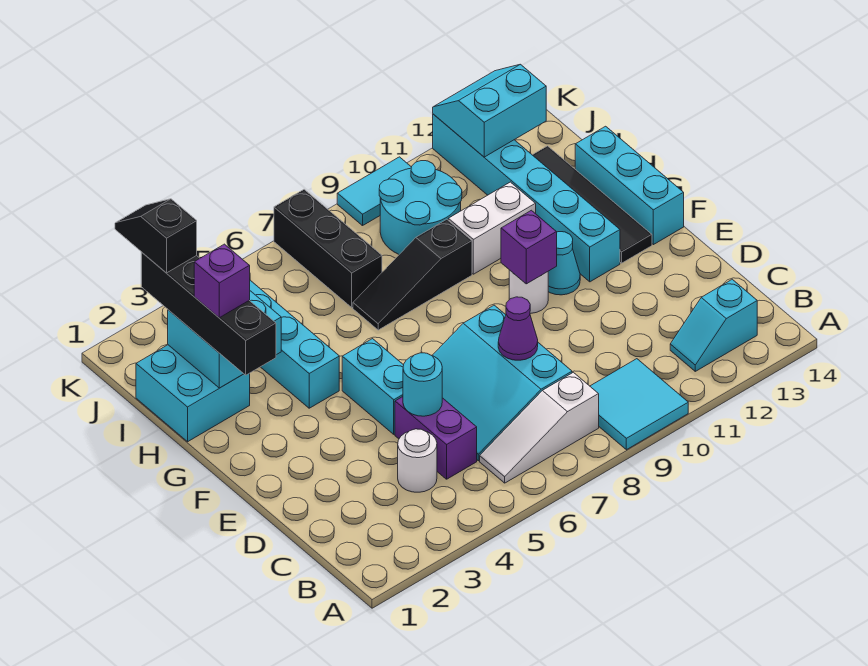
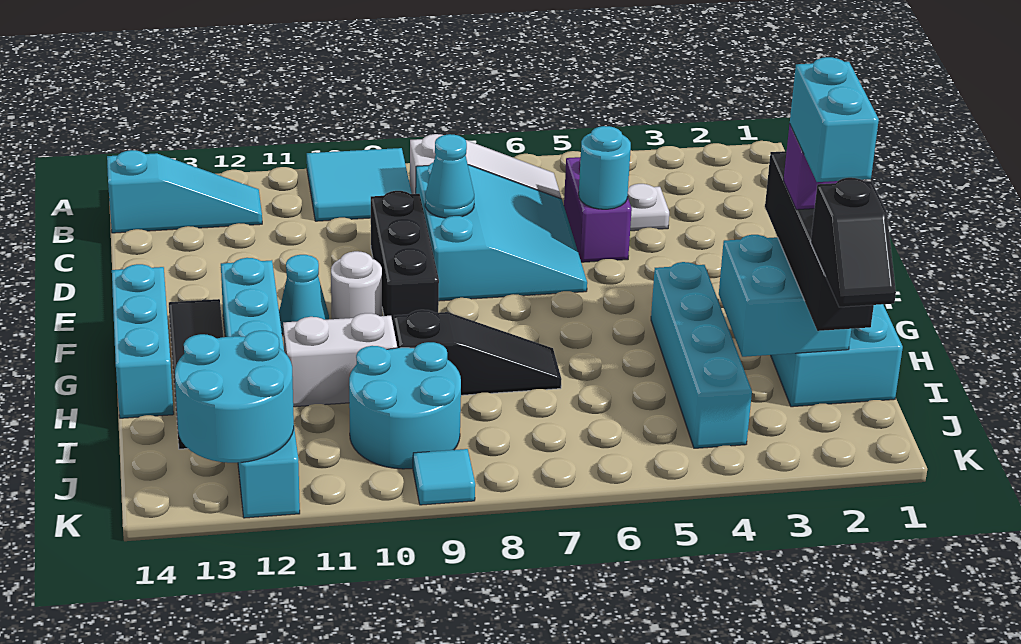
cyan slope B12:B13 level 1 top 13 -> cyan slope B12:B14 level 1 top 14
white round brick C4 level 1 -> white plate C4 level 1
purple cone D8 level 2 -> cyan cone D8 level 2
cyan brick E5:F5 level 1 -> cyan brick H2:I2 level 5
purple brick F10 level 2 -> none
black brick I7:K7 level 1 -> black brick D9:F9 level 1
cyan slope J12:K13 level 2 top J -> cyan round brick J12:K13 level 2
cyan tile K9:K10 level 1 -> cyan tile K9 level 1

